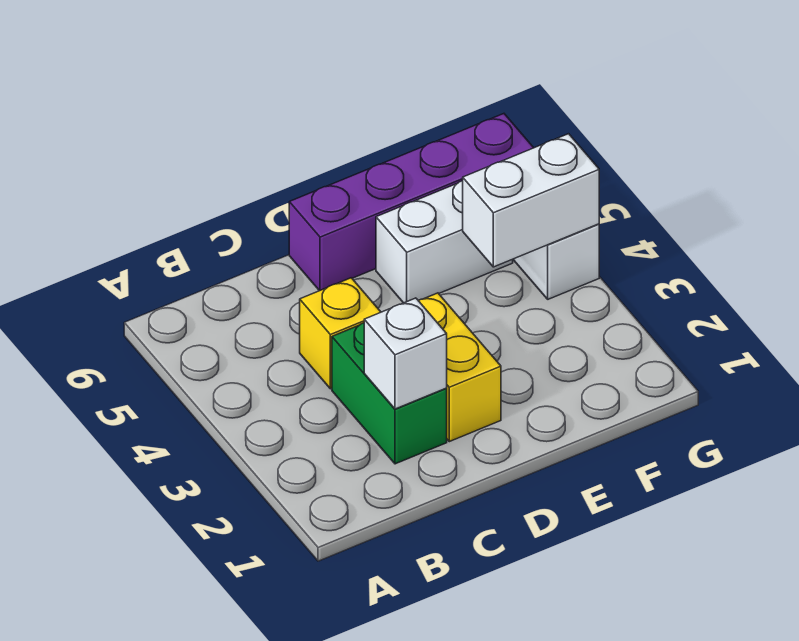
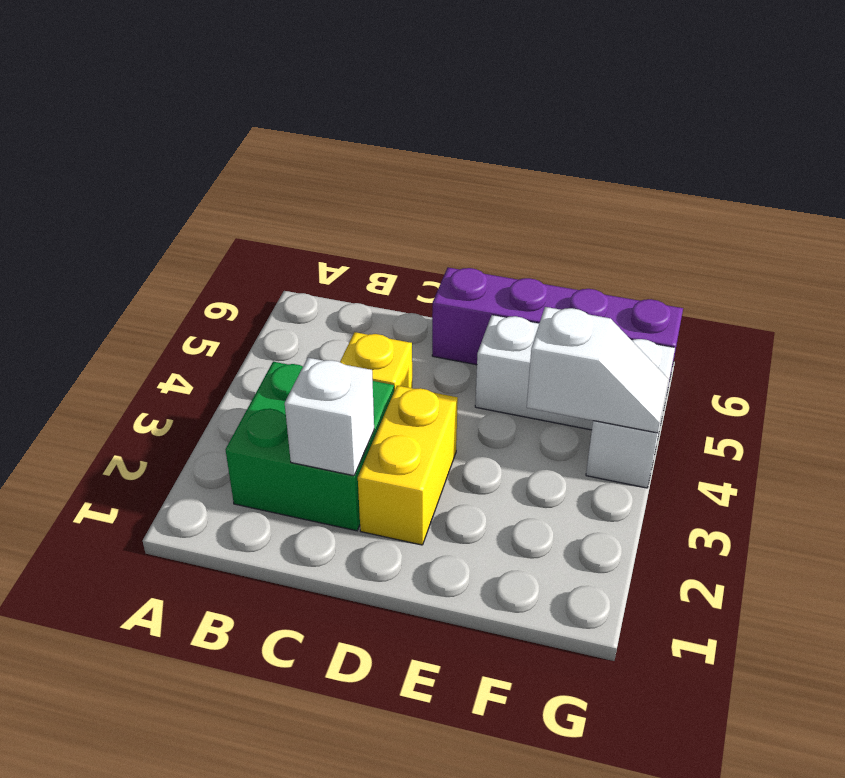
green brick C2:C3 level 1 -> green brick B2:C3 level 1
white brick F4:G4 level 2 -> white slope F4:G4 level 2 top F

